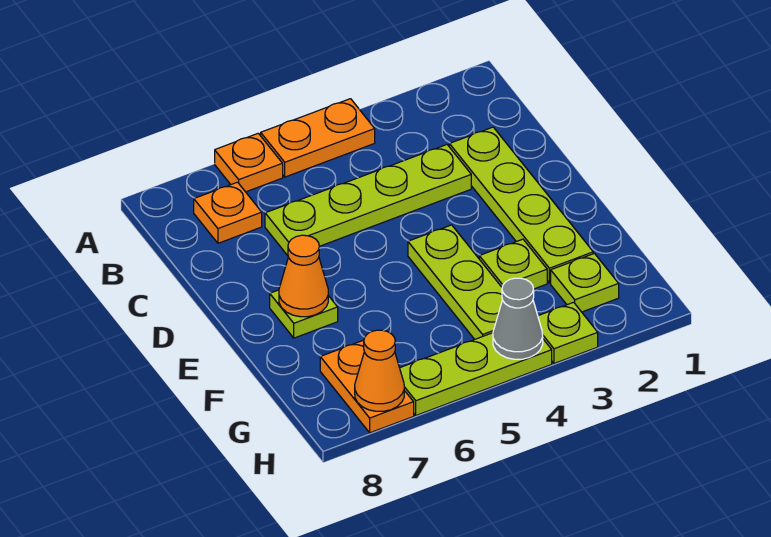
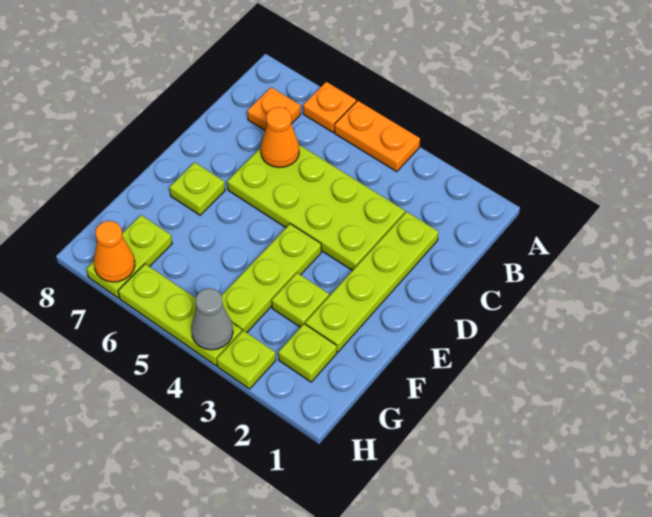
lime plate C3:C6 level 1 -> lime plate C3:D6 level 1
orange cone E7 level 2 -> orange cone C6 level 2
orange plate G7:H7 level 1 -> lime plate G7:H7 level 1

